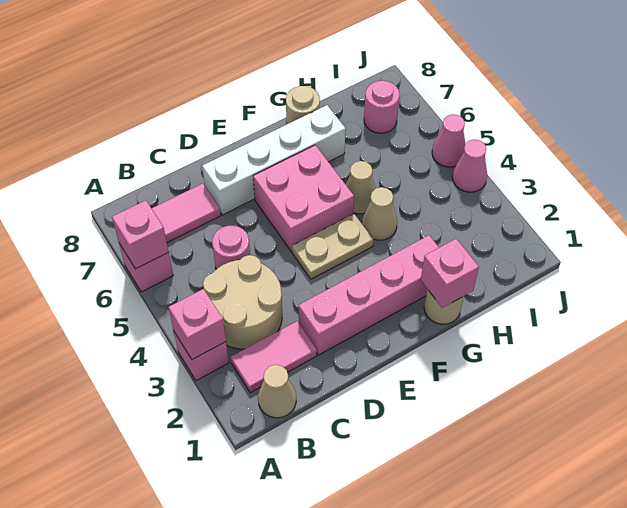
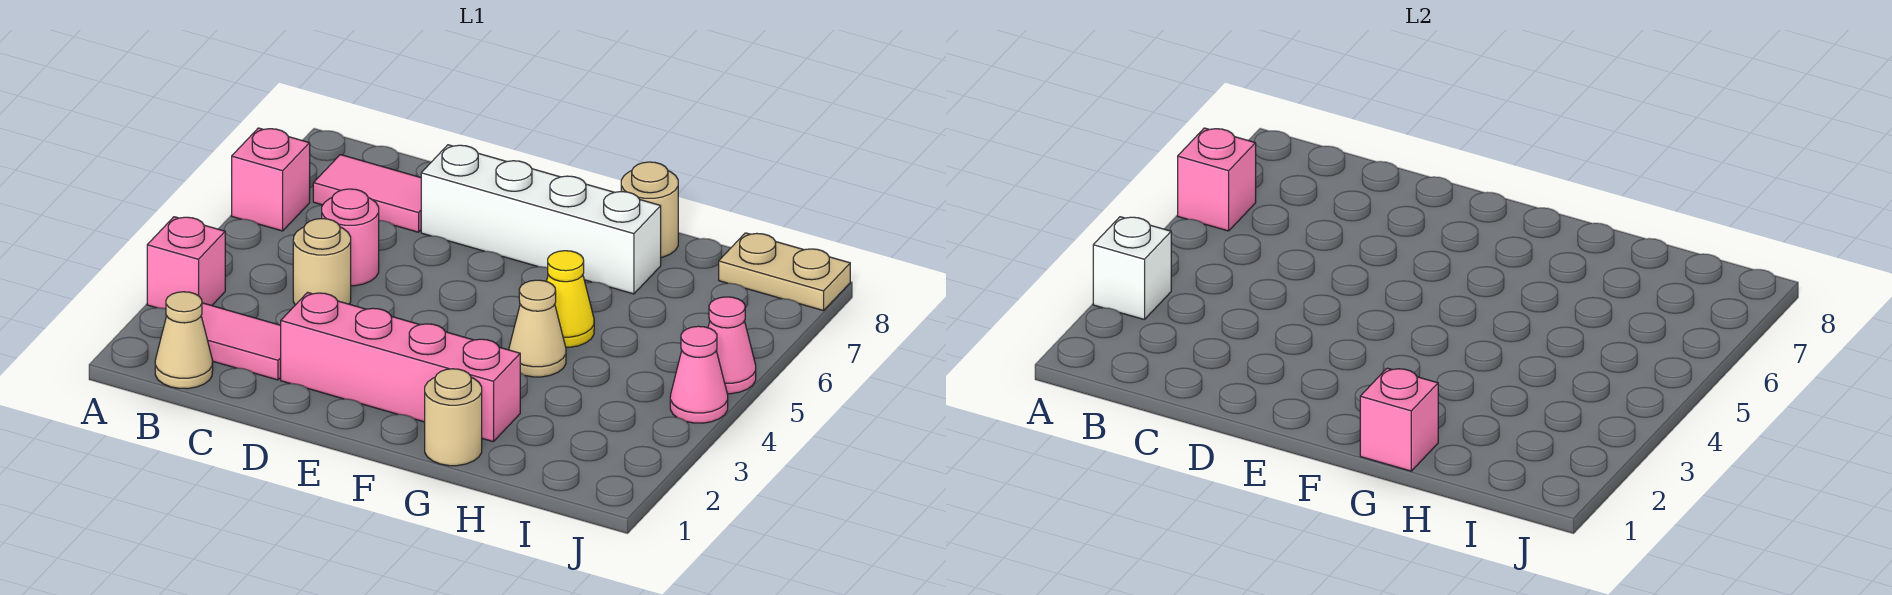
pink brick A3 level 2 -> white brick A3 level 2
tan round brick B3:C4 level 1 -> tan round brick C4 level 1
tan plate E4:F4 level 1 -> tan plate I8:J8 level 1
pink brick E5:F6 level 1 -> none
tan cone G5 level 1 -> yellow cone G5 level 1
pink round brick I7 level 1 -> none

